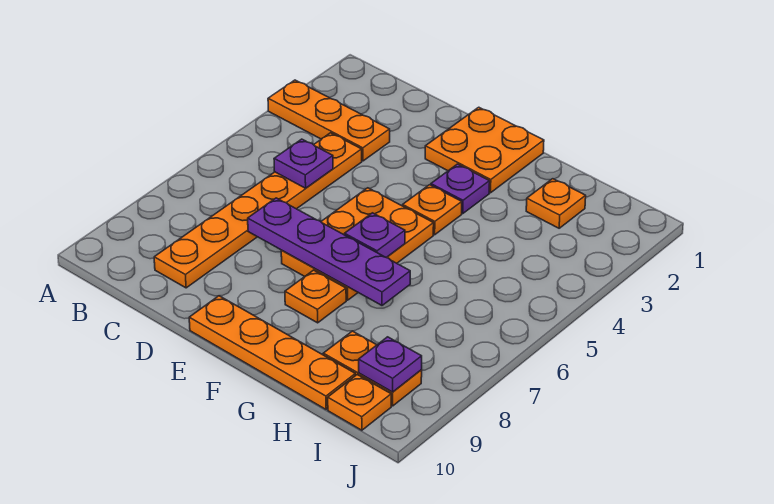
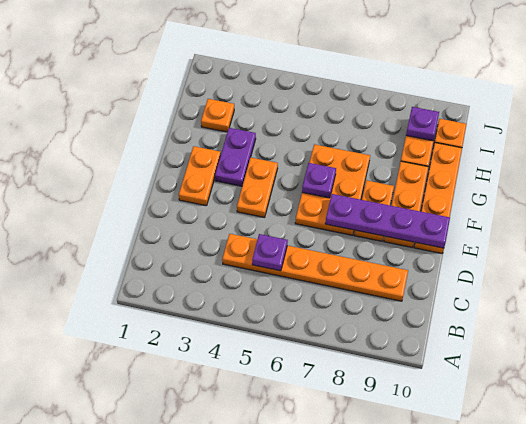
orange plate A3:C3 level 1 -> orange plate E9:G9 level 1
purple plate D7:G7 level 2 -> purple plate E7:E10 level 2
orange plate E1:F2 level 1 -> orange plate E2:F2 level 1
orange plate E5:F7 level 1 -> orange plate E6:G7 level 1
purple plate F3 level 1 -> purple plate F3:G3 level 1
orange plate F4 level 1 -> orange plate E4:F4 level 1
orange plate F8 level 1 -> orange plate E8:F8 level 1

